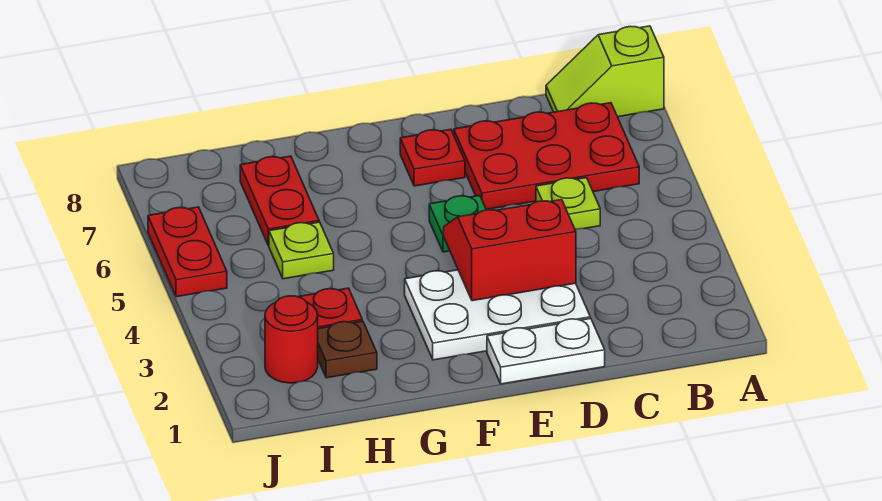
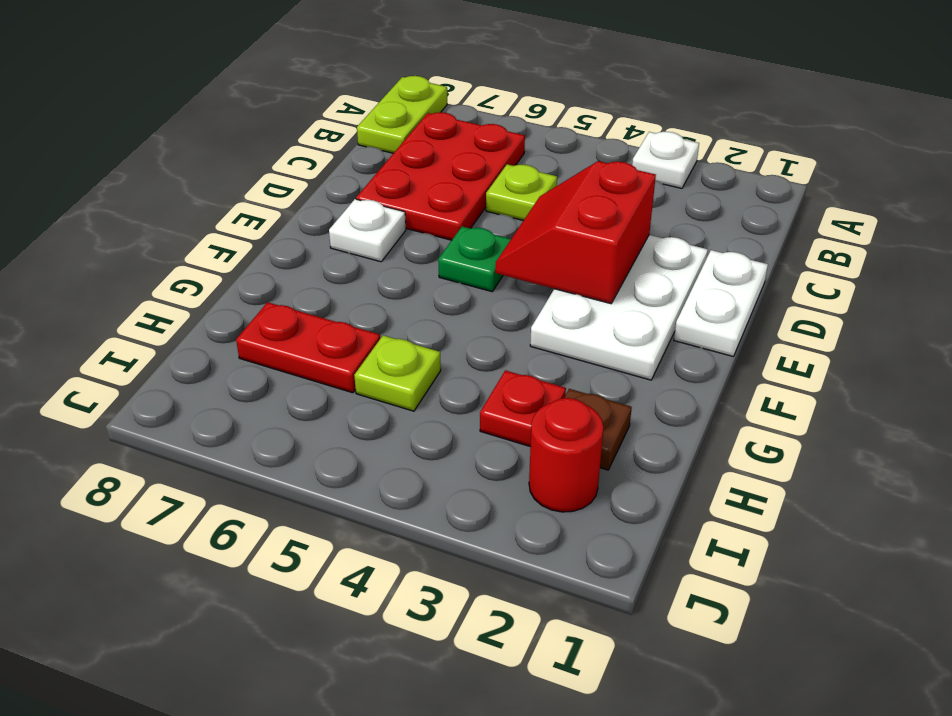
none -> white plate A3 level 1
lime slope A8:B8 level 1 top A -> lime plate A8:B8 level 1
red plate E7 level 1 -> white plate E7 level 1
red plate J5:J6 level 1 -> none

